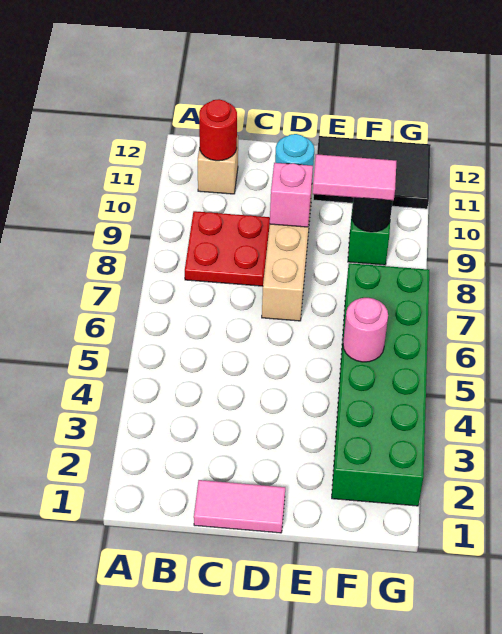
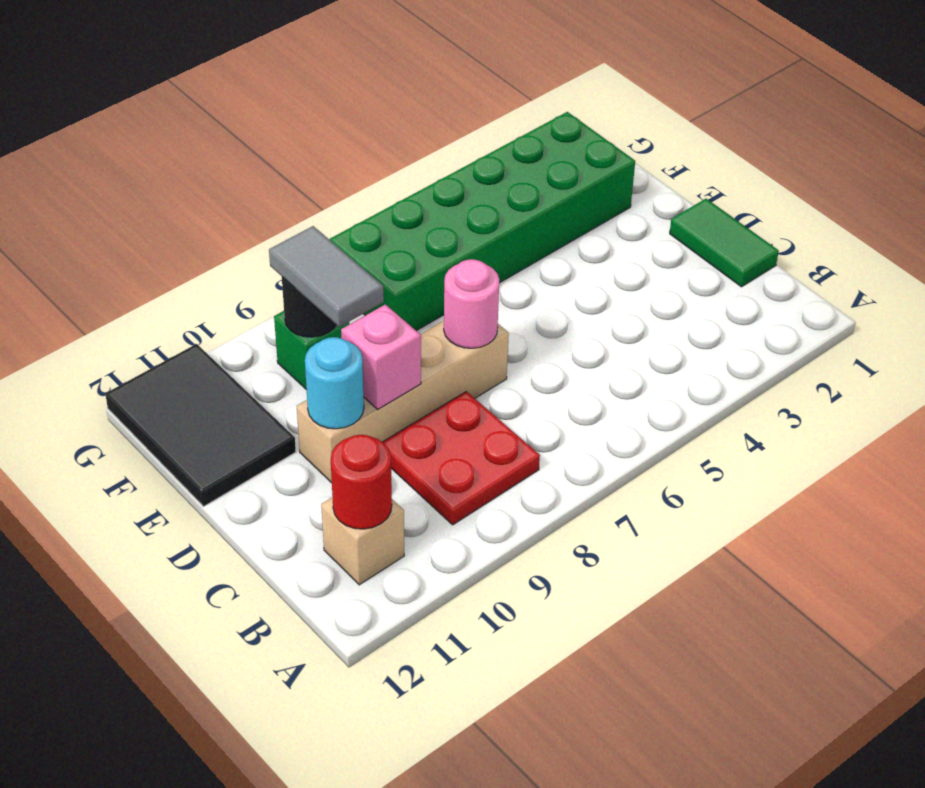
pink tile C1:D1 level 1 -> green tile C1:D1 level 1
pink tile E9:F9 level 3 -> grey tile E9:F9 level 3
pink round brick F5 level 2 -> pink round brick D7 level 2

